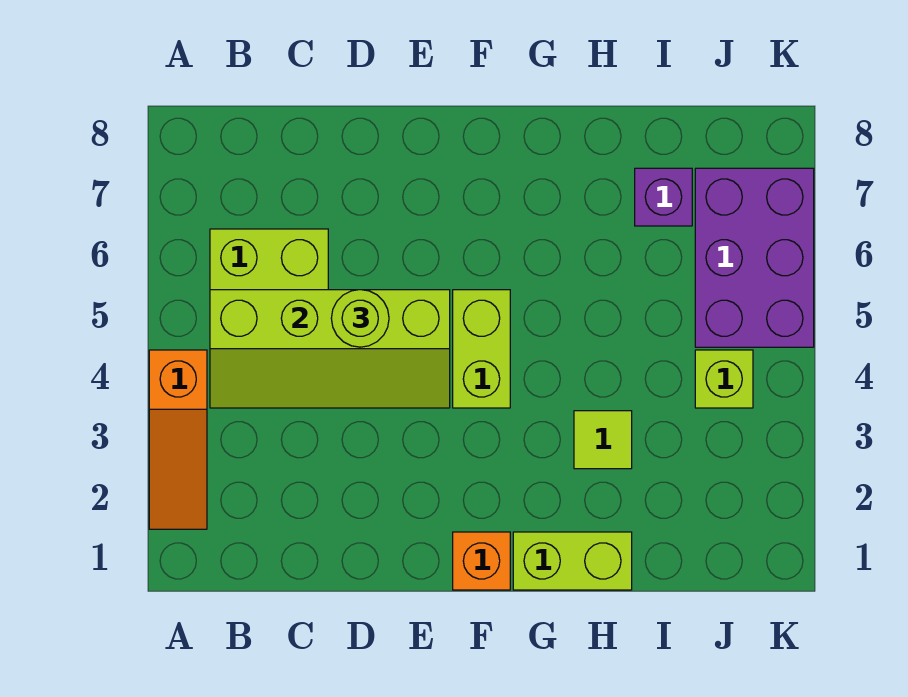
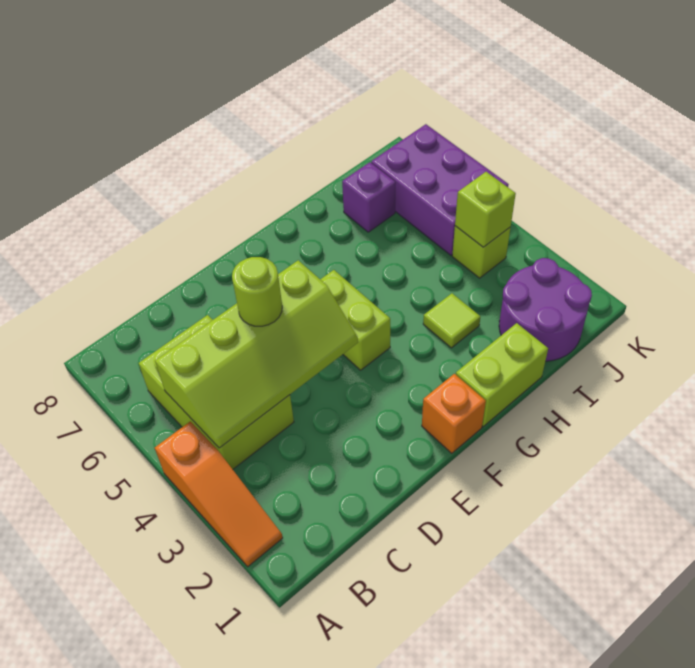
none -> purple round brick I1:J2 level 1
none -> lime brick J4 level 2

